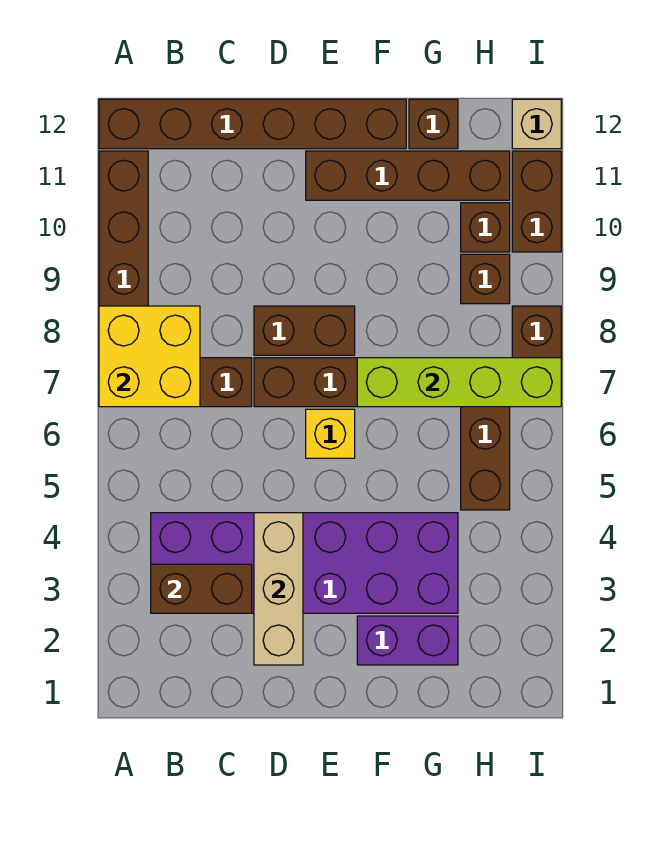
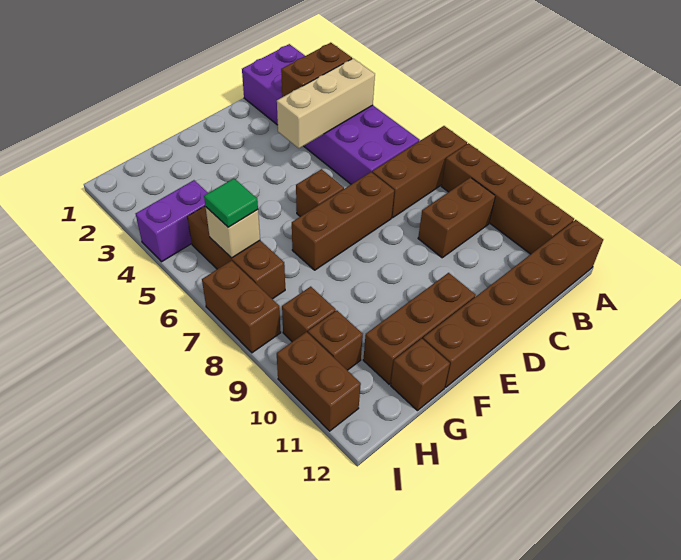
yellow brick A7:B8 level 2 -> none
purple brick B3:G4 level 1 -> purple brick B1:C6 level 1
tan brick D2:D4 level 2 -> tan brick B4:D4 level 2
brown brick D8:E8 level 1 -> brown brick B9:C9 level 1
yellow brick E6 level 1 -> brown brick E6 level 1
brown brick E11:H11 level 1 -> brown brick E11:G11 level 1
purple brick F2:G2 level 1 -> purple brick H4:I4 level 1
lime brick F7:I7 level 2 -> none
none -> green tile H6 level 3
tan brick I12 level 1 -> tan brick H6 level 2

